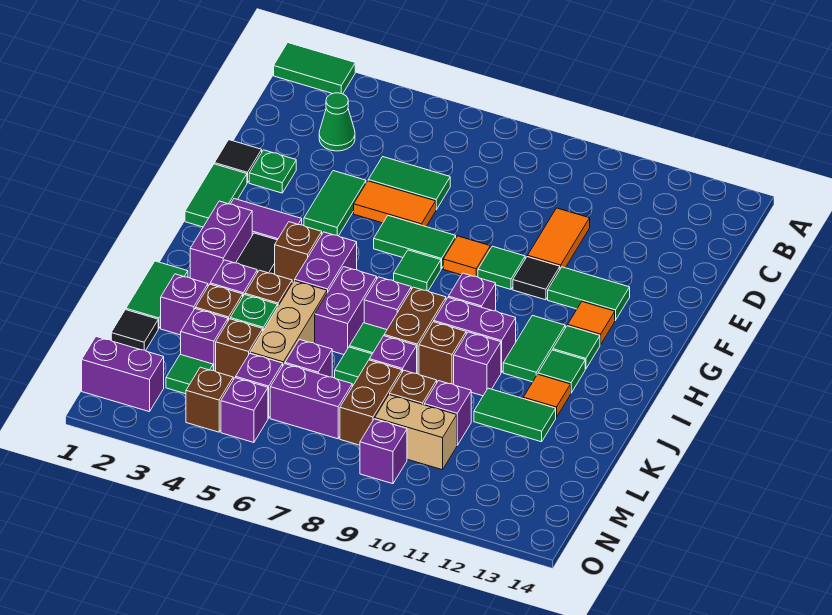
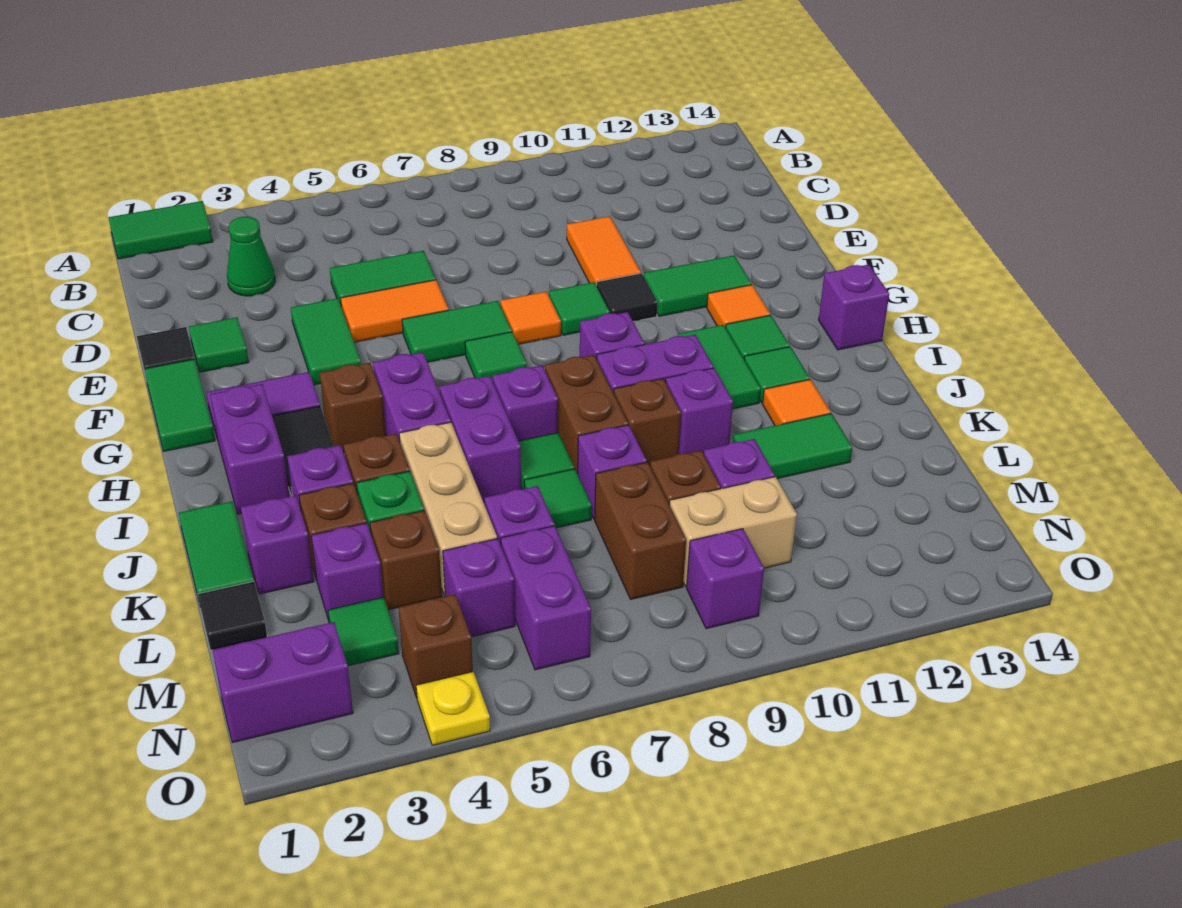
green plate E2 level 1 -> green tile E2 level 1
purple brick M6:M7 level 1 -> purple brick M6:N6 level 1
purple brick N5 level 1 -> purple brick H14 level 1
none -> yellow plate O4 level 1

